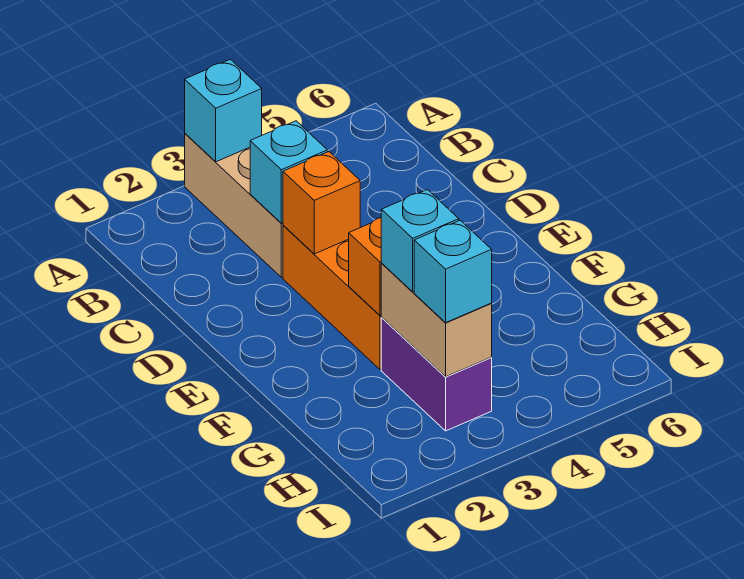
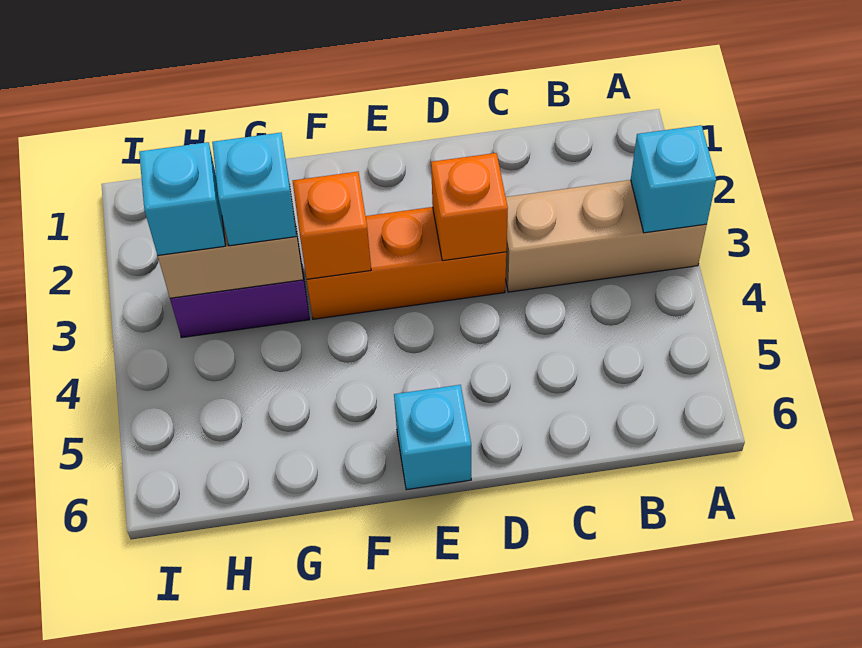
cyan brick C3 level 2 -> cyan brick E6 level 1

